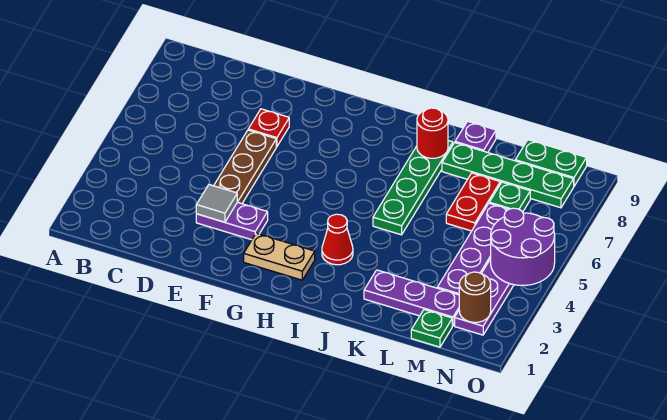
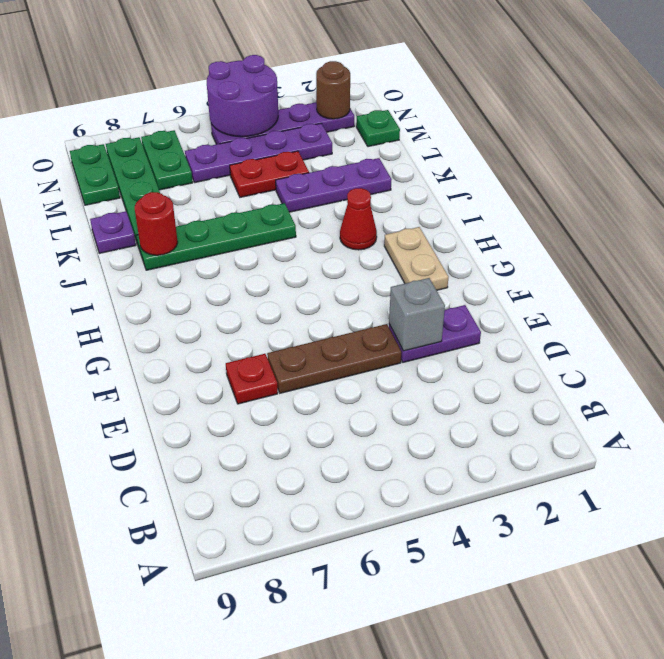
purple plate E3:F3 level 1 -> purple plate E2:E3 level 1
grey tile E3 level 2 -> grey brick E3 level 2
purple plate K2:M2 level 1 -> purple plate K2:K4 level 1
red plate L6:L7 level 1 -> red plate L4:L5 level 1
green plate M7 level 1 -> green plate M7:N7 level 1

